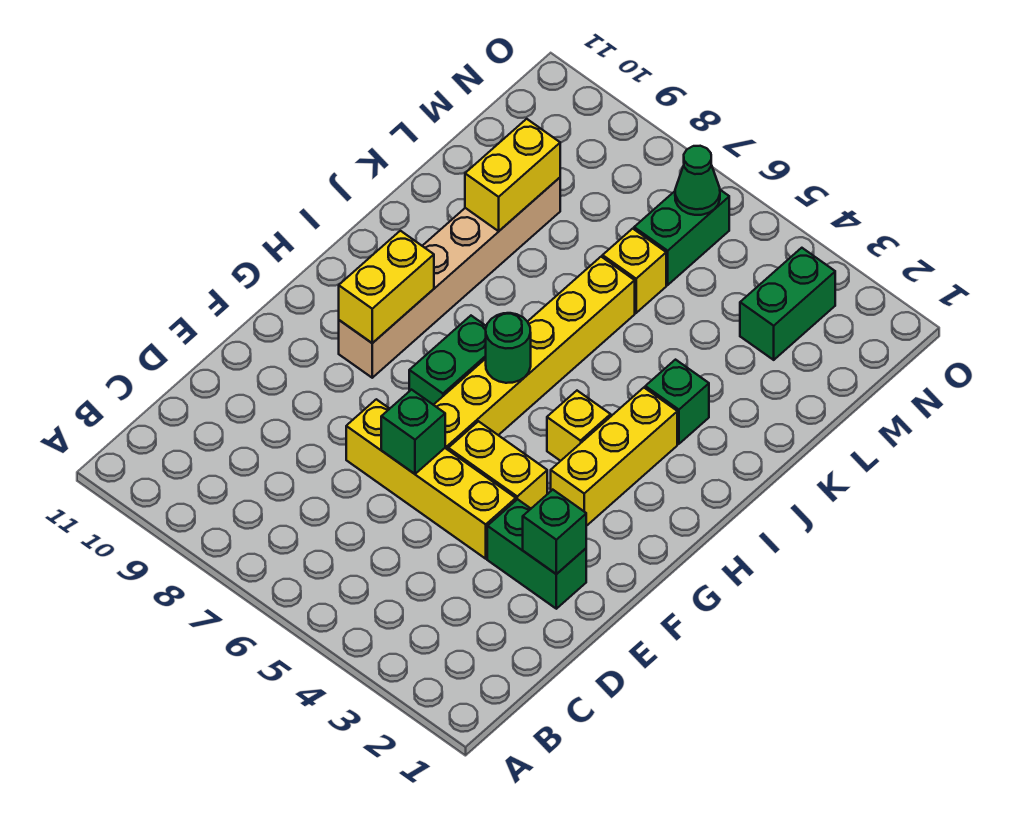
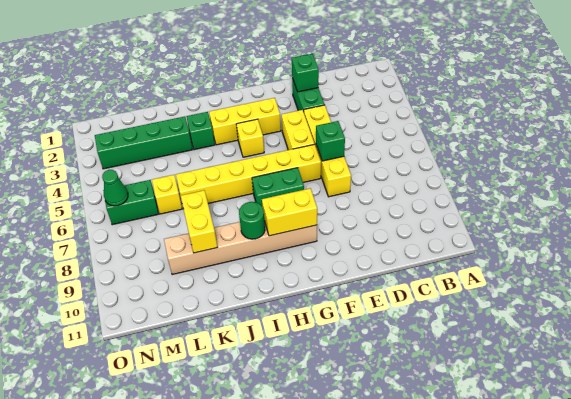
green round brick H6 level 2 -> green round brick I9 level 2
yellow brick K9:L9 level 2 -> yellow brick K8:K9 level 2
green brick M3:N3 level 1 -> green brick K3:N3 level 1

